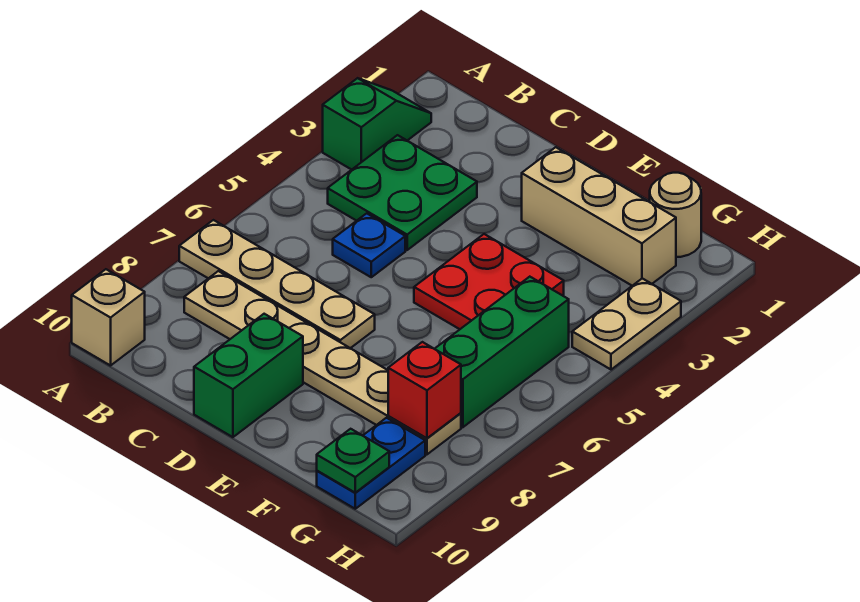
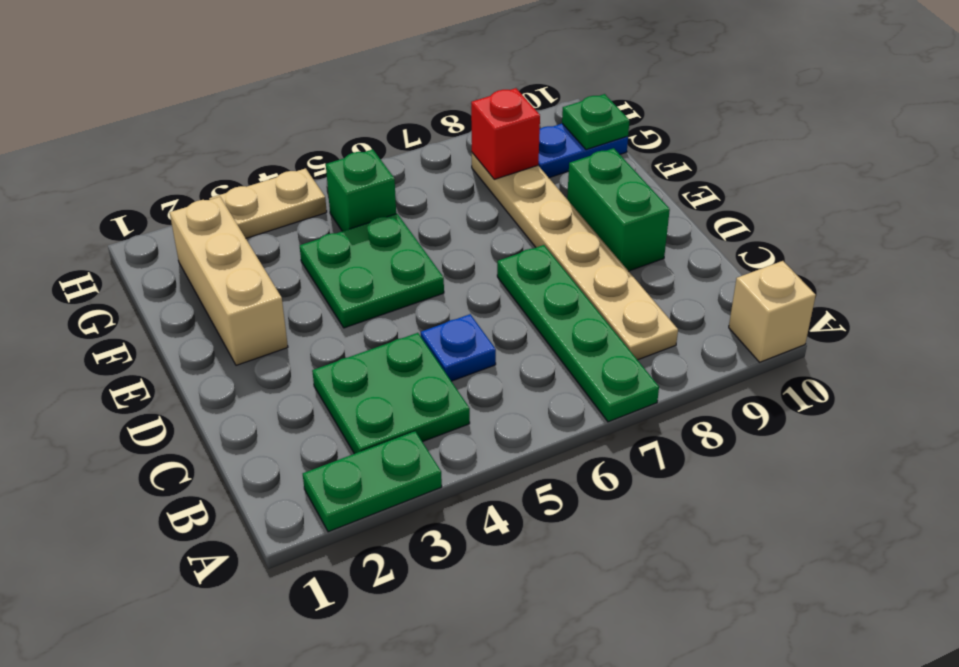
green slope A2:A3 level 1 top 3 -> green plate A2:A3 level 1
tan plate A7:D7 level 1 -> green plate A7:D7 level 1
green brick D9:D10 level 1 -> green brick D9:E9 level 1
red plate E4:F5 level 1 -> green plate E4:F5 level 1
tan round brick G1 level 1 -> none
green brick G5:G7 level 1 -> green brick G5 level 1

